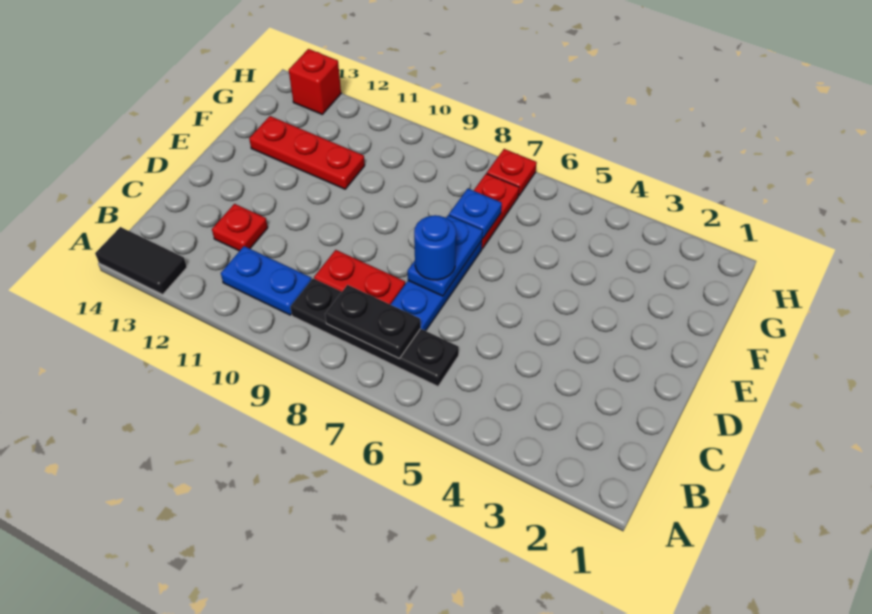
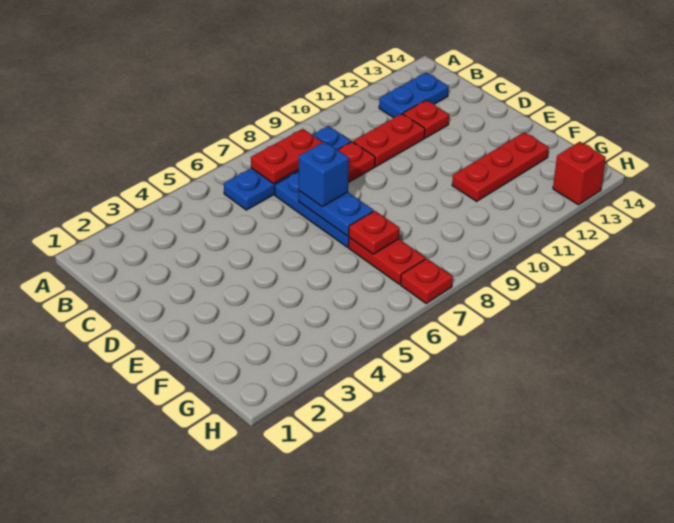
black tile A13:A14 level 1 -> none
black plate B6:B9 level 1 -> blue plate B6:B9 level 1
black plate B7:B8 level 2 -> red plate B7:B8 level 2
blue plate B10:B11 level 1 -> blue plate B12:B13 level 1
none -> red plate C10:C11 level 1
blue round brick D7 level 3 -> blue brick D7 level 3
blue plate F7 level 2 -> red plate F7 level 2

